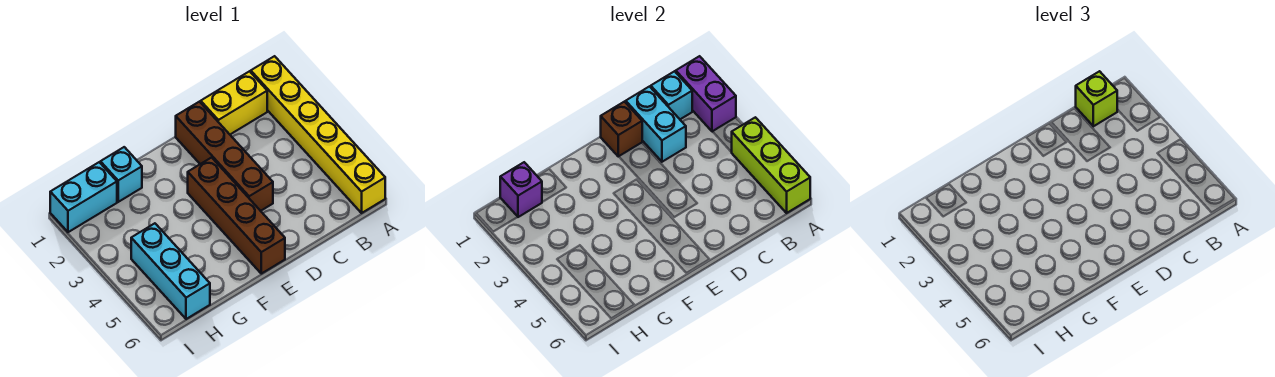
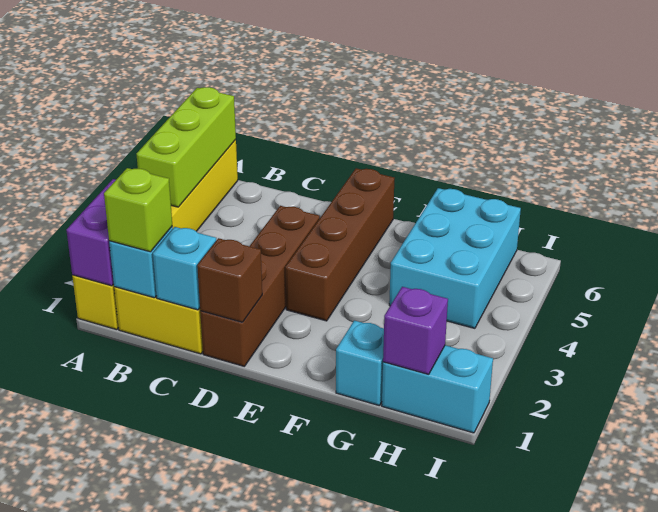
cyan brick C1:C2 level 2 -> cyan brick C1 level 2
cyan brick H4:H6 level 1 -> cyan brick G4:H6 level 1

